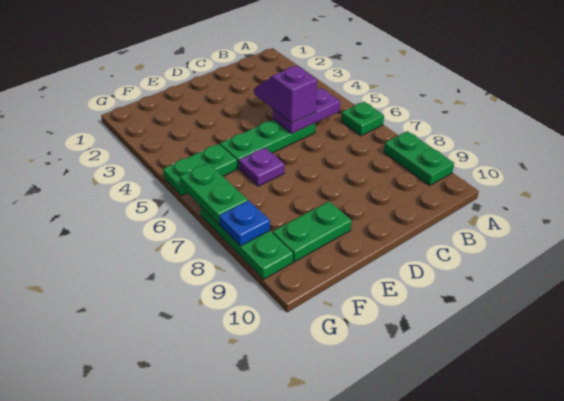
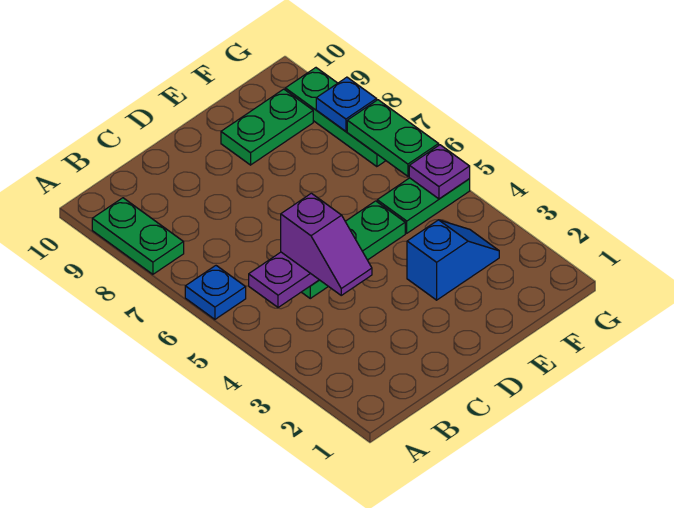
green plate A6 level 1 -> blue plate A6 level 1
none -> blue slope E3:F3 level 1 top E
purple plate E6 level 1 -> purple plate G5 level 2

